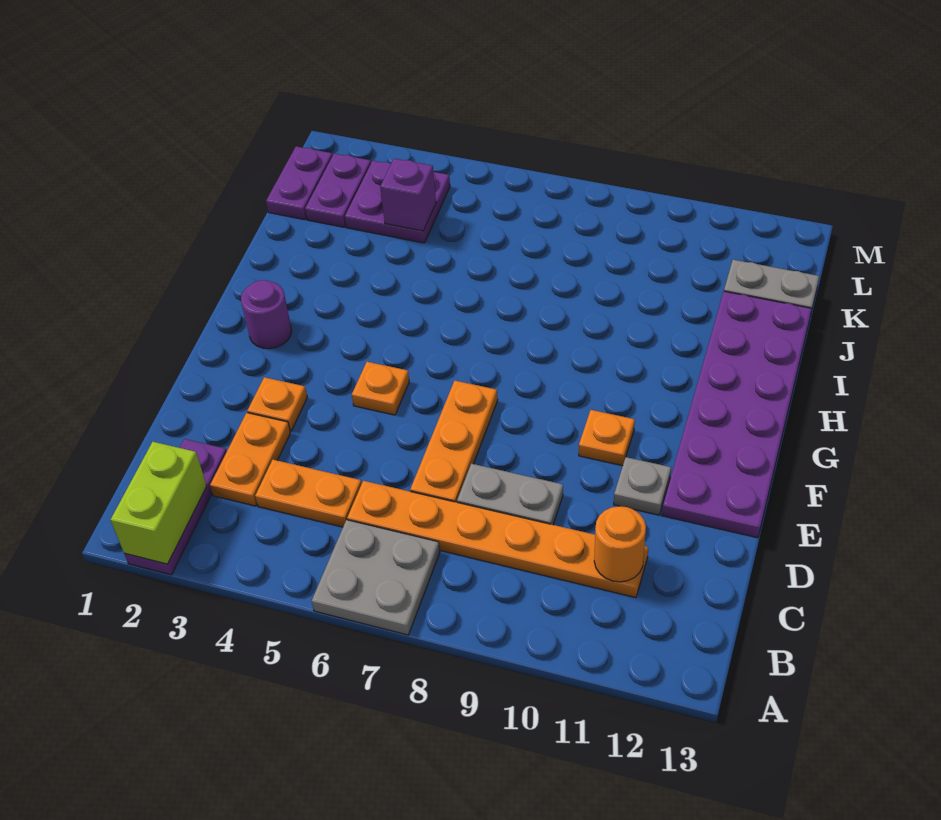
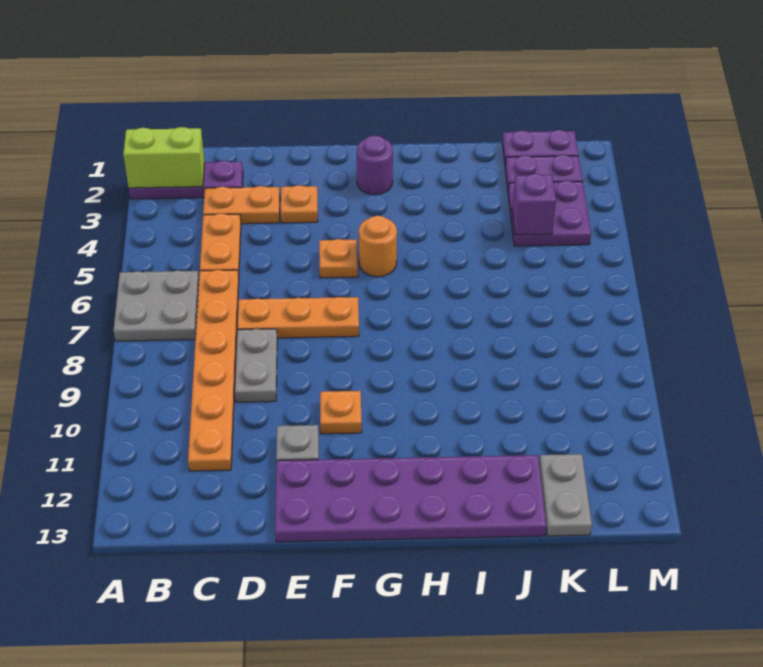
orange round brick C11 level 2 -> orange round brick G5 level 1

